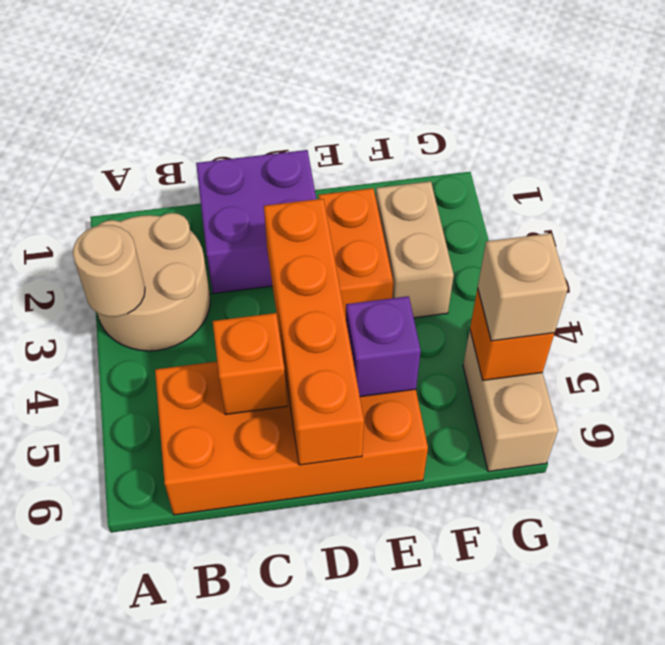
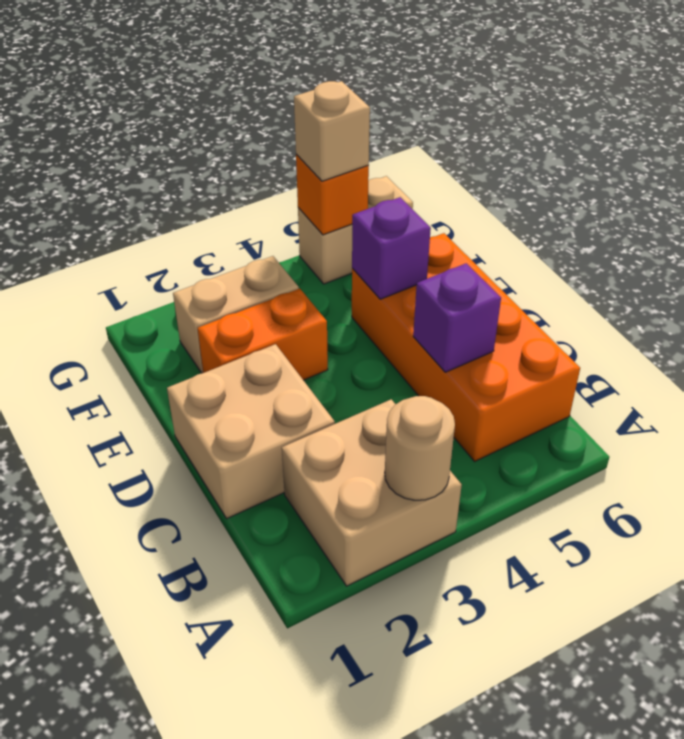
tan round brick A2:B3 level 1 -> tan brick A2:B3 level 1
purple brick C1:D2 level 1 -> tan brick C1:D2 level 1
orange brick C5 level 2 -> purple brick C5 level 2
orange brick D3:D6 level 2 -> none

